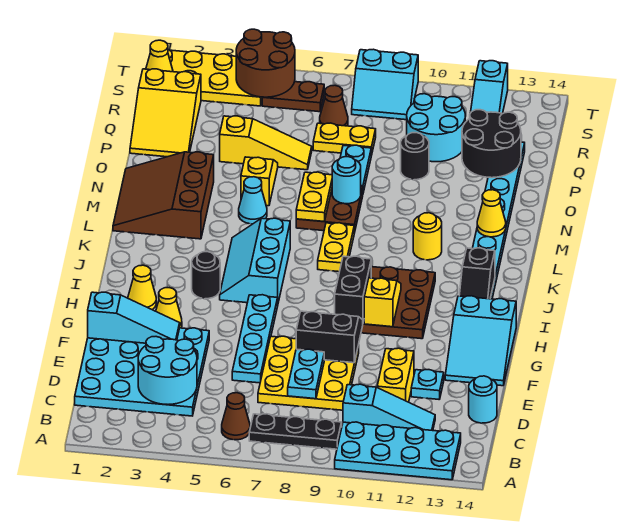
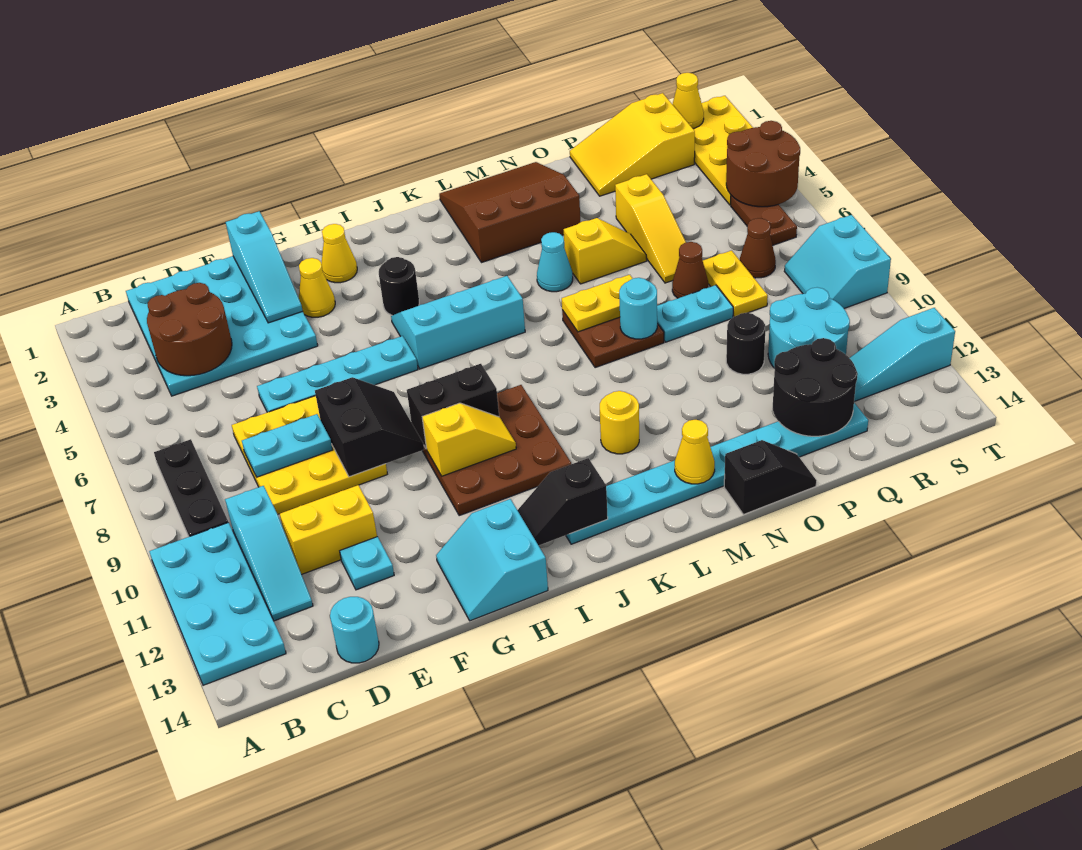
brown cone B6 level 1 -> brown cone P7 level 1
cyan round brick C3:D4 level 2 -> brown round brick C3:D4 level 2
cyan slope F13:H14 level 1 top H -> cyan slope G13:H14 level 1 top H
yellow plate K8:L8 level 1 -> none
none -> black slope N14:O14 level 1 top N

